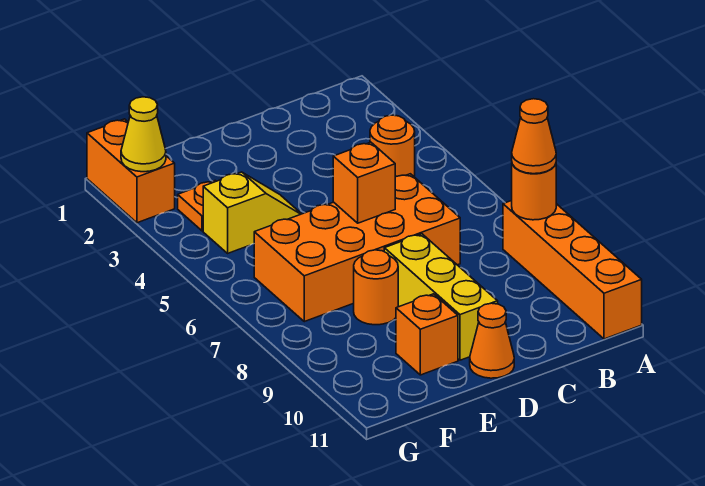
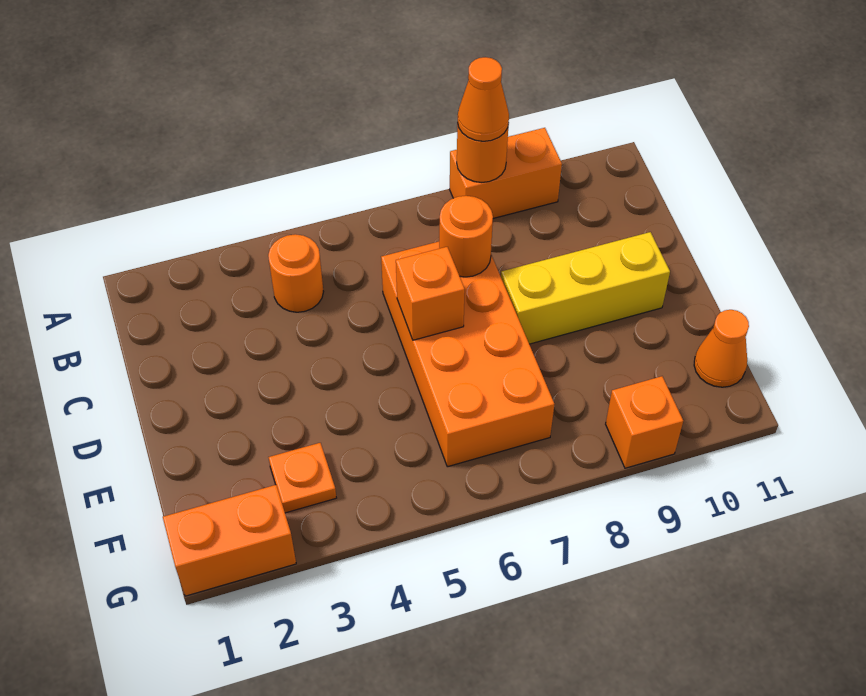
orange brick A8:A11 level 1 -> orange brick A8:A9 level 1
orange cone D11 level 1 -> orange cone F11 level 1
yellow slope E4:F4 level 1 top F -> none
orange round brick E8 level 1 -> orange round brick C7 level 2
orange brick E10 level 1 -> orange brick G9 level 1
yellow cone G2 level 2 -> none

